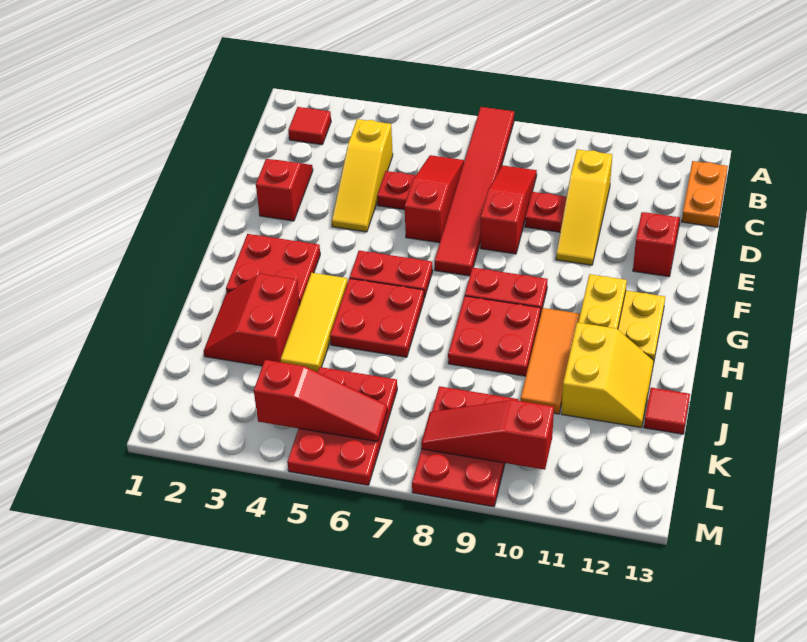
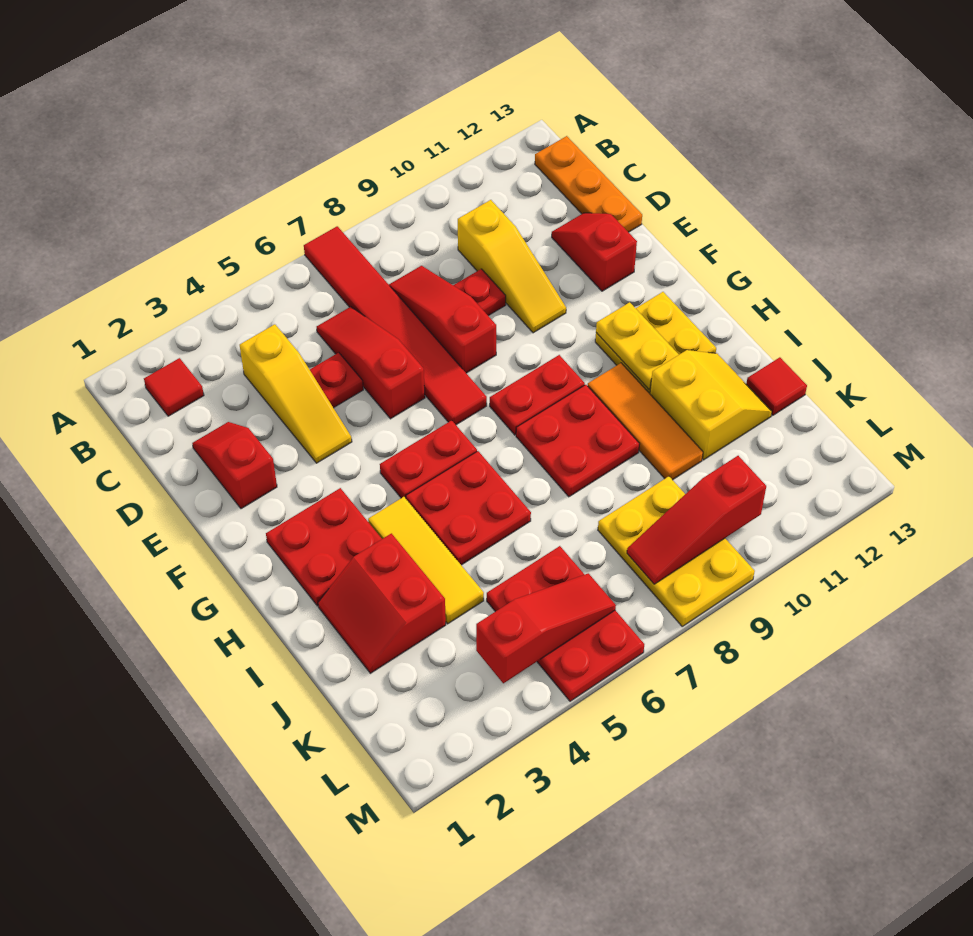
orange plate B13:C13 level 1 -> orange plate B13:D13 level 1
red plate K8:M9 level 1 -> yellow plate K8:M9 level 1

